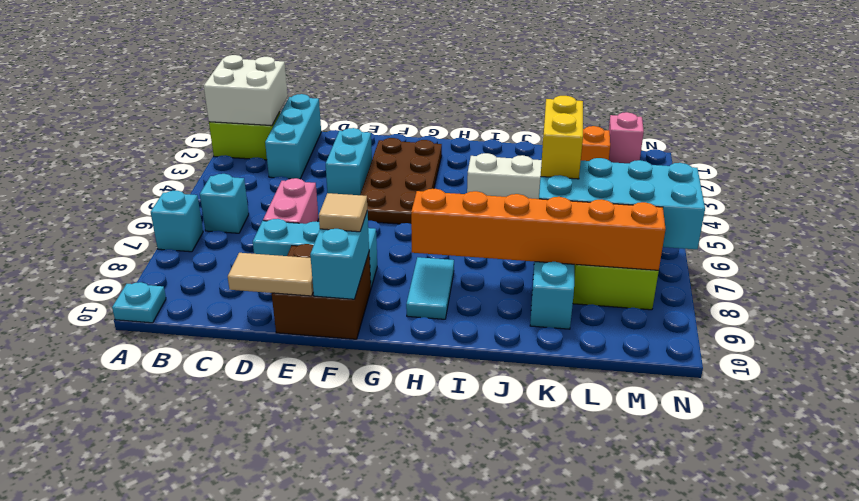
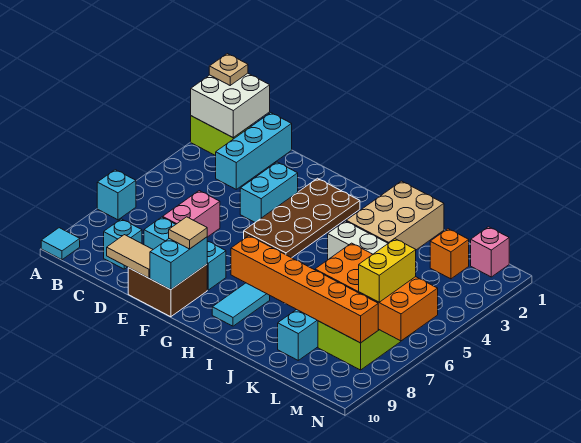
none -> tan plate A1 level 3
cyan plate A10 level 1 -> cyan tile A10 level 1
cyan brick B6 level 1 -> cyan brick C9 level 1
none -> tan brick I1:J3 level 1
yellow brick K5:K6 level 3 -> yellow brick M6:M7 level 3
cyan brick K6:N7 level 2 -> orange brick K6:N7 level 2

